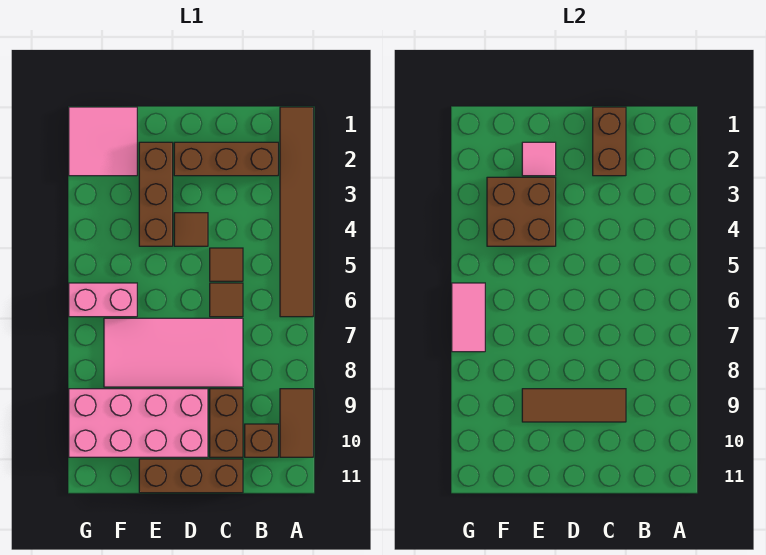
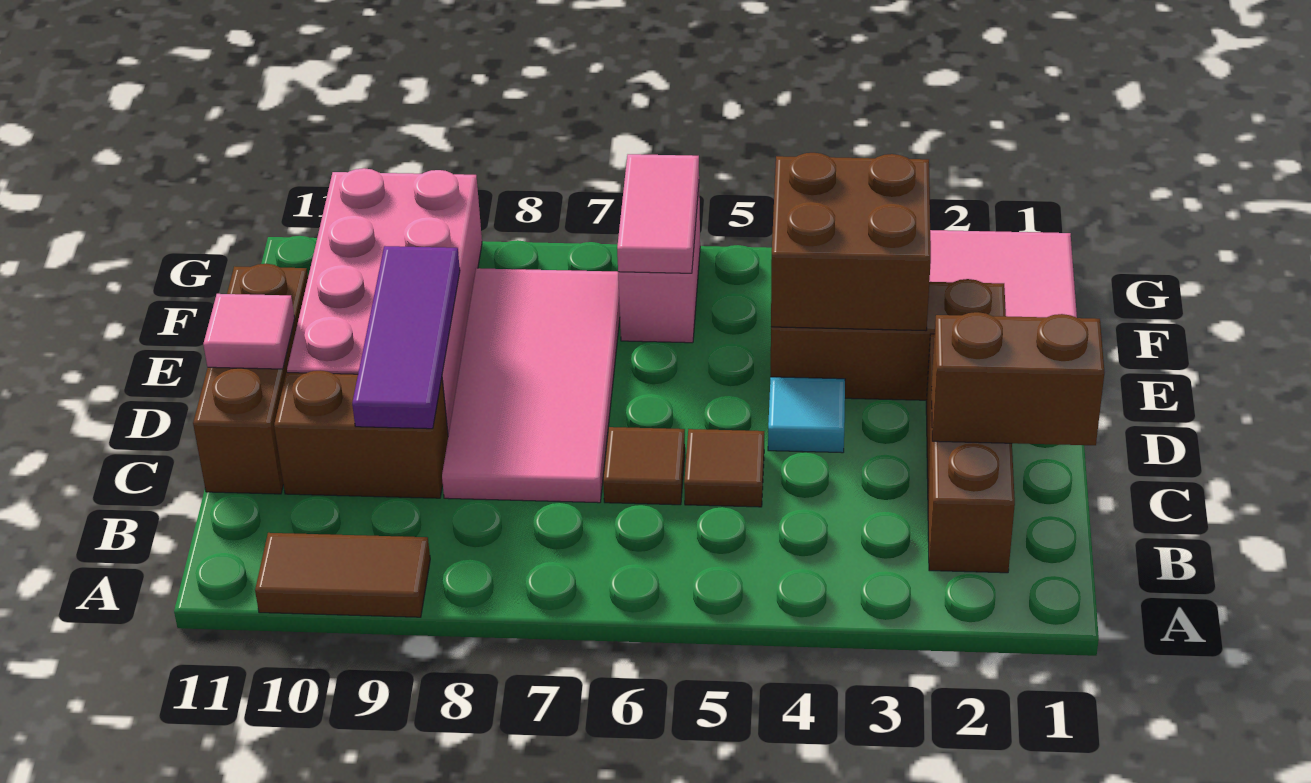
brown tile A1:A6 level 1 -> none
brown brick B10 level 1 -> none
brown tile C9:E9 level 2 -> purple tile C9:E9 level 2
brown tile D4 level 1 -> cyan tile D4 level 1
pink tile E2 level 2 -> pink tile D11 level 2
pink tile G6:G7 level 2 -> pink tile F6:G6 level 2

